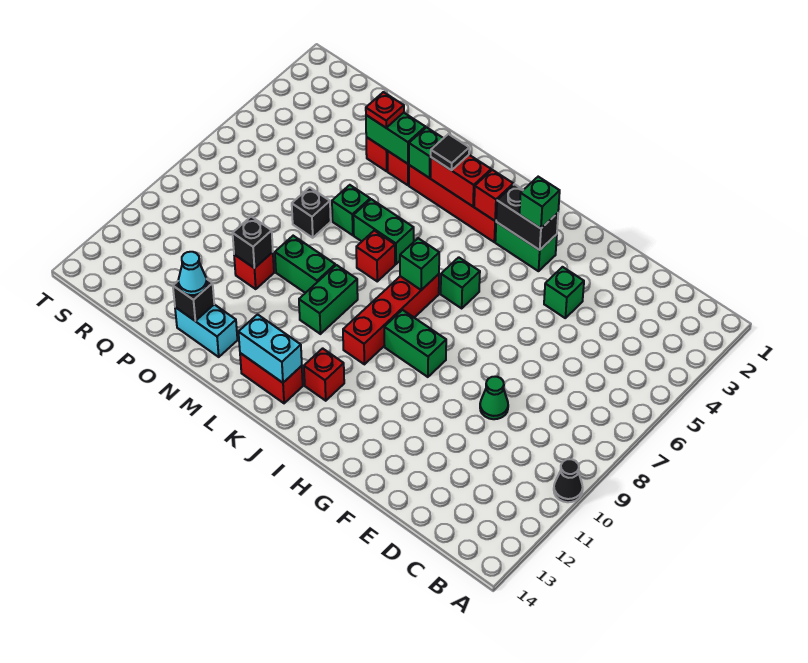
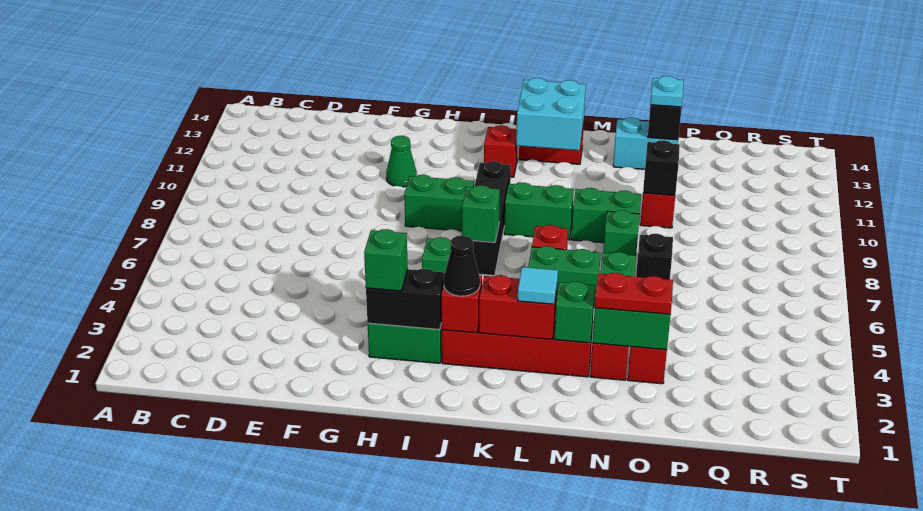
black cone A10 level 1 -> black cone J3 level 3
green cone E9 level 1 -> green cone G11 level 1
green brick F4 level 1 -> green brick N8 level 1
red brick J7:J10 level 1 -> black brick J7:J10 level 1
cyan brick K13:L13 level 2 -> cyan brick K12:L13 level 2
black tile L3 level 3 -> cyan tile L3 level 3
green brick L9:L10 level 1 -> green brick K9:L9 level 1
red plate O3 level 3 -> red plate N3:O3 level 3
cyan cone O13 level 3 -> cyan plate O13 level 3

